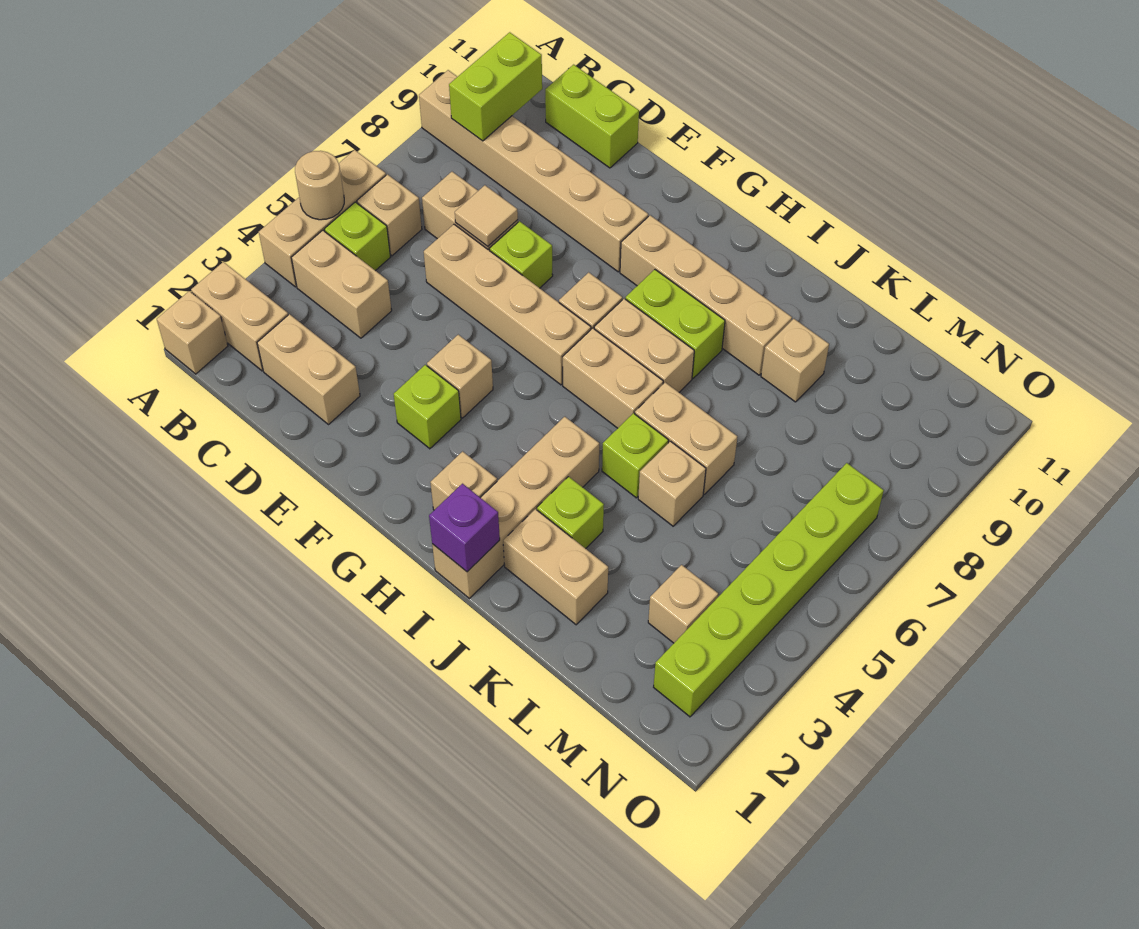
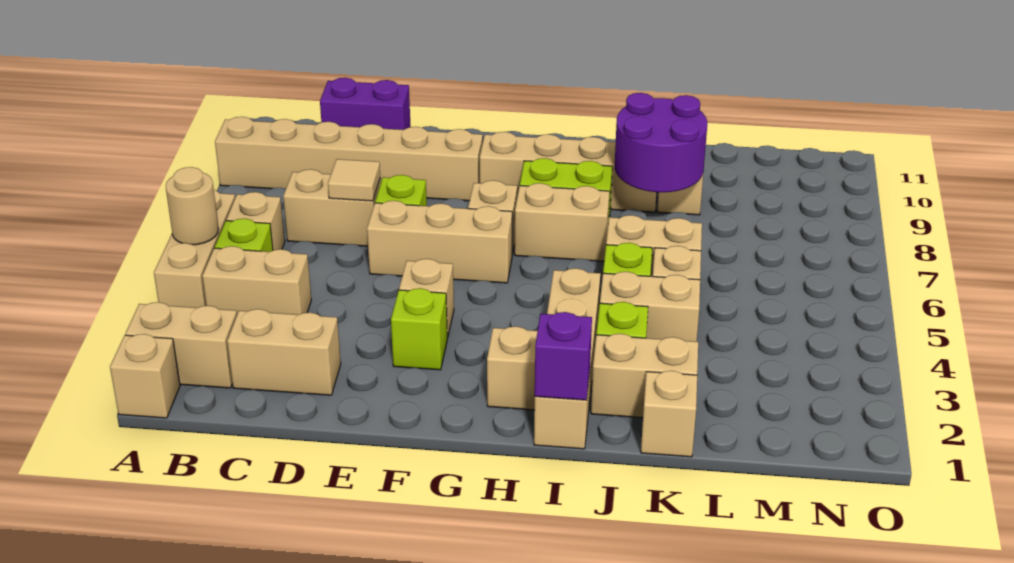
lime brick B9:B10 level 2 -> none
lime brick C11:D11 level 1 -> purple brick C11:D11 level 1
tan brick D6:G6 level 1 -> tan brick E6:G6 level 1
tan brick H6:I6 level 1 -> tan brick J4:K4 level 1
none -> purple round brick J8:K9 level 2
tan brick M3 level 1 -> tan brick K1 level 1
lime brick N2:N7 level 1 -> none

